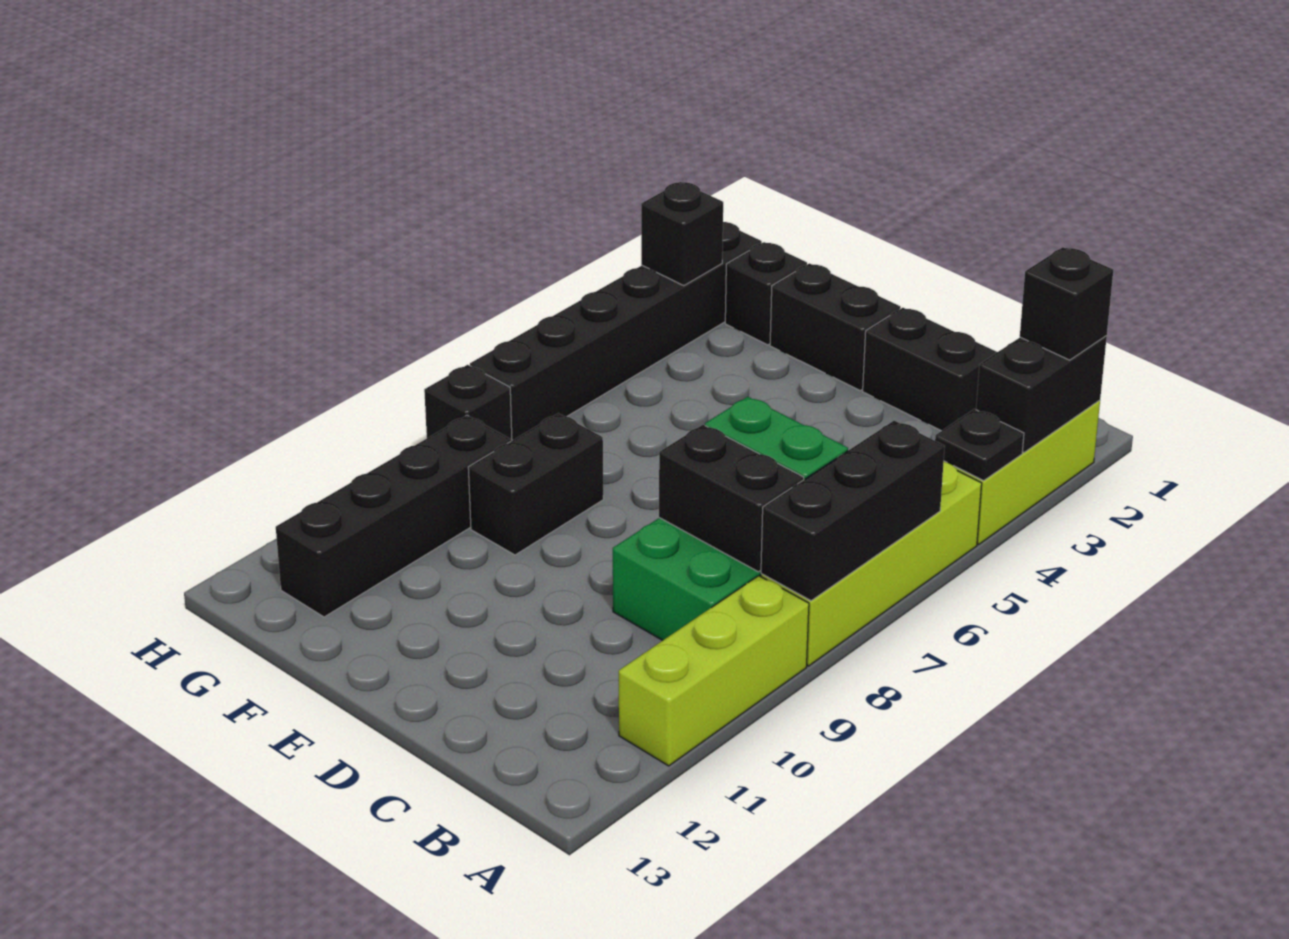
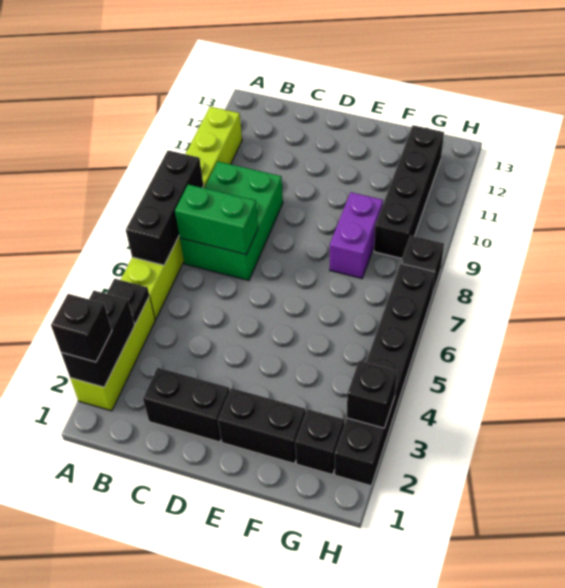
black brick B8:C8 level 2 -> none
black brick F8:F9 level 1 -> purple brick F8:F9 level 1

